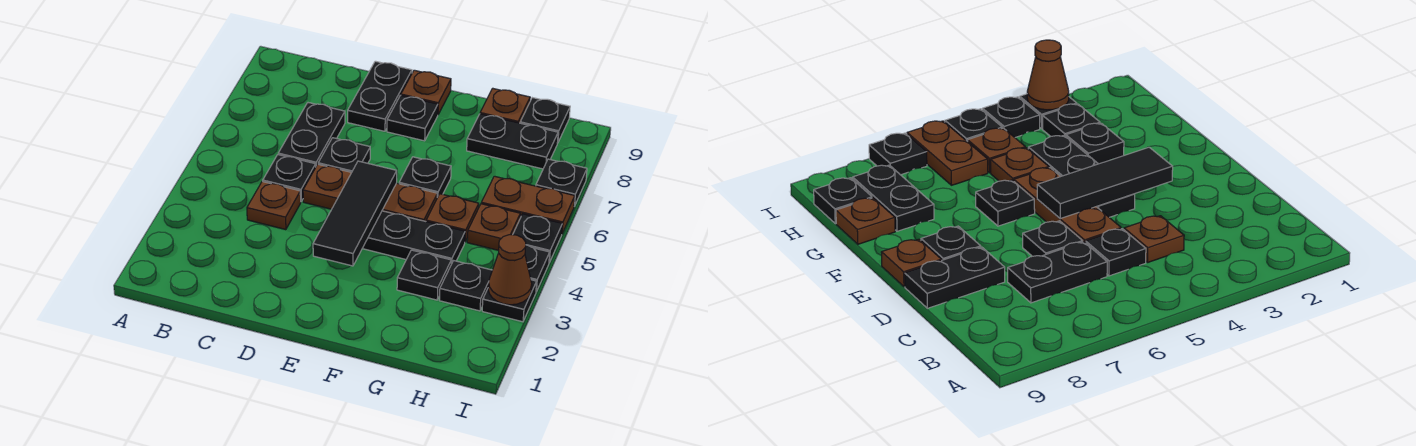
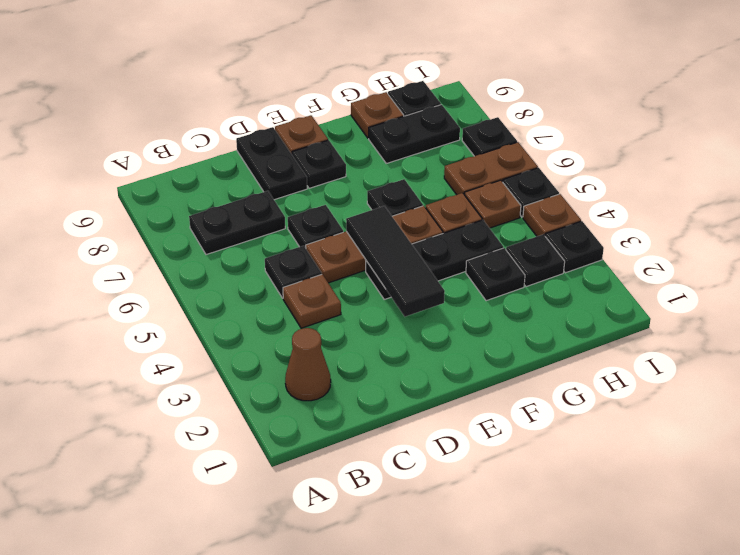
black plate C6:C7 level 1 -> black plate B7:C7 level 1
brown cone I3 level 2 -> brown cone B2 level 1
black plate I4 level 1 -> brown plate I4 level 1

